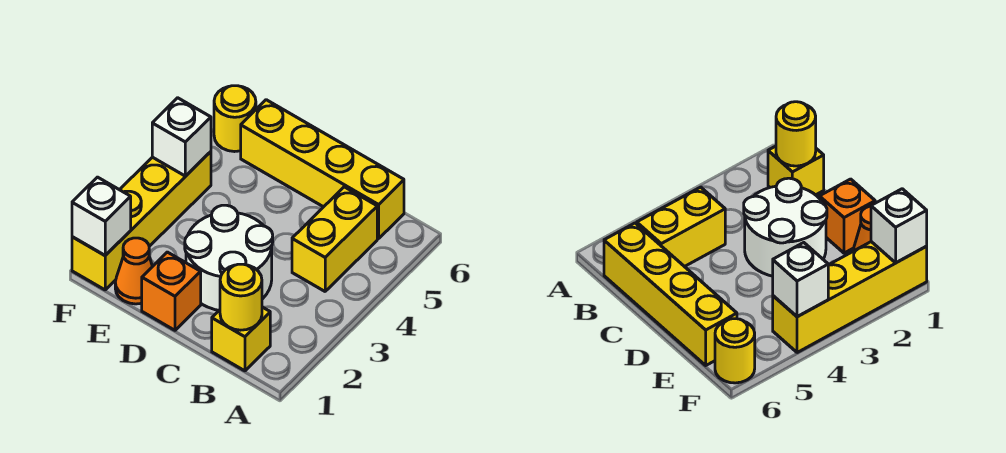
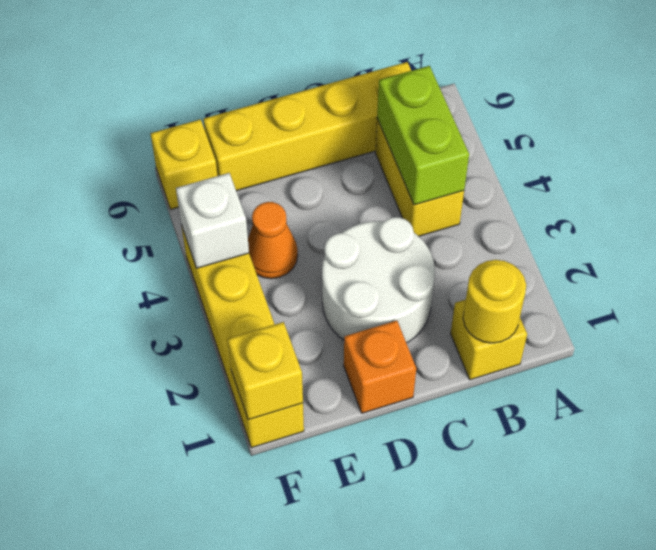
none -> lime brick B4:B5 level 2
orange cone E1 level 1 -> orange cone E4 level 1
white brick F1 level 2 -> yellow brick F1 level 2
yellow round brick F6 level 1 -> yellow brick F6 level 1

